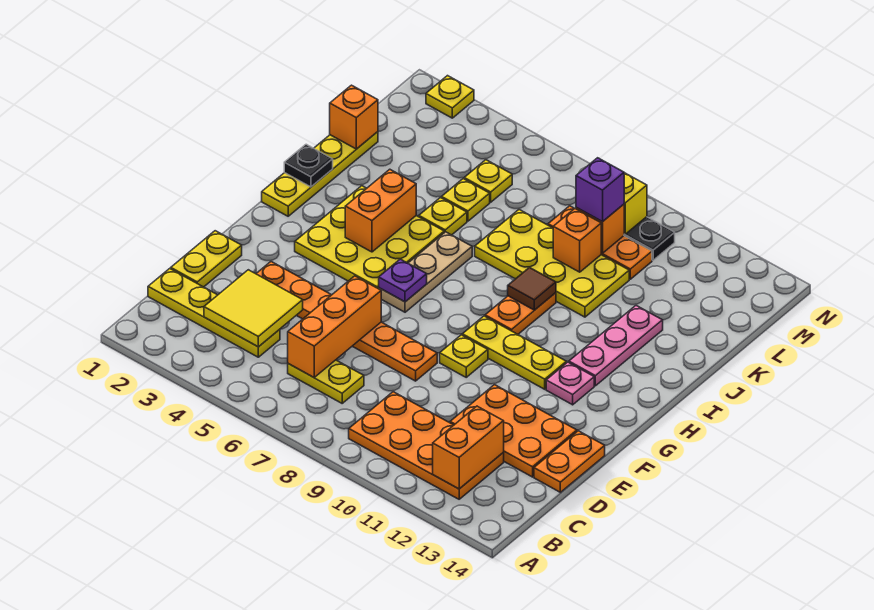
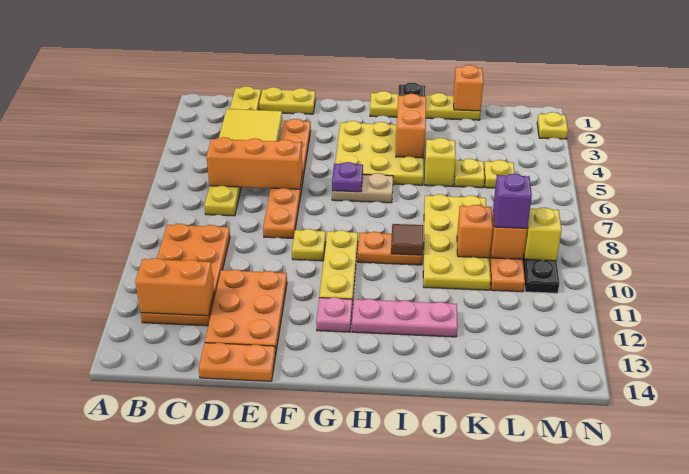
tan plate G6:I6 level 1 -> tan plate G6:H6 level 1
orange brick H4:I4 level 2 -> orange brick I3:I4 level 2
yellow plate J5 level 1 -> yellow brick J5 level 1

